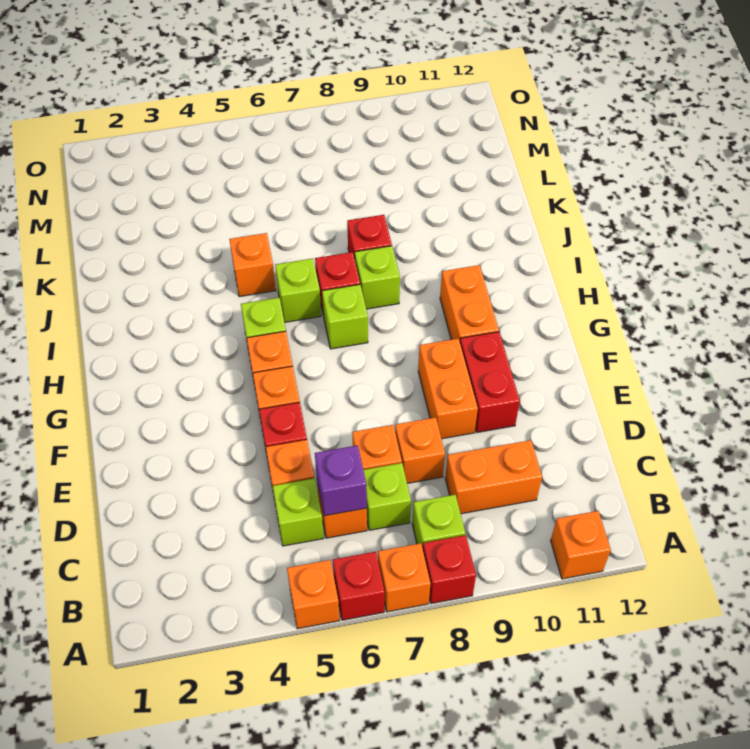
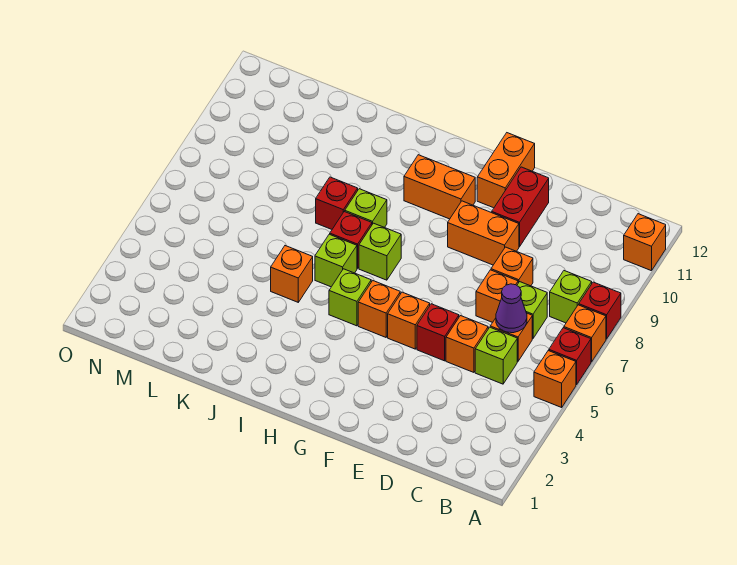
purple brick C6 level 2 -> purple cone C6 level 2
orange brick C9:C10 level 1 -> orange brick F11:F12 level 1
red brick E10:F10 level 1 -> red brick E10:E11 level 1

